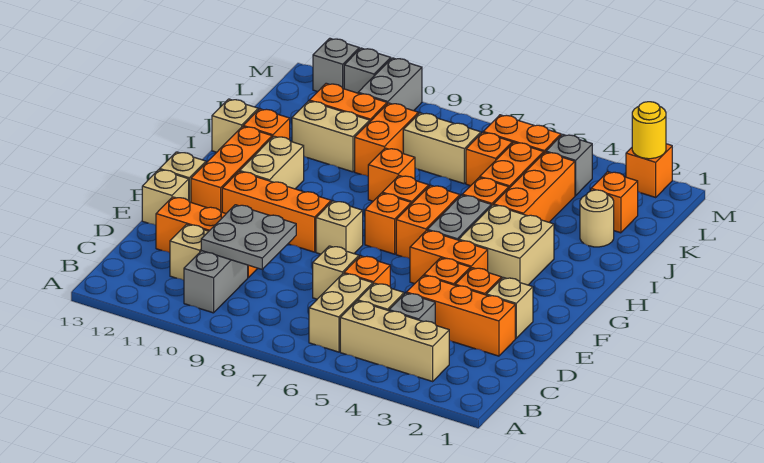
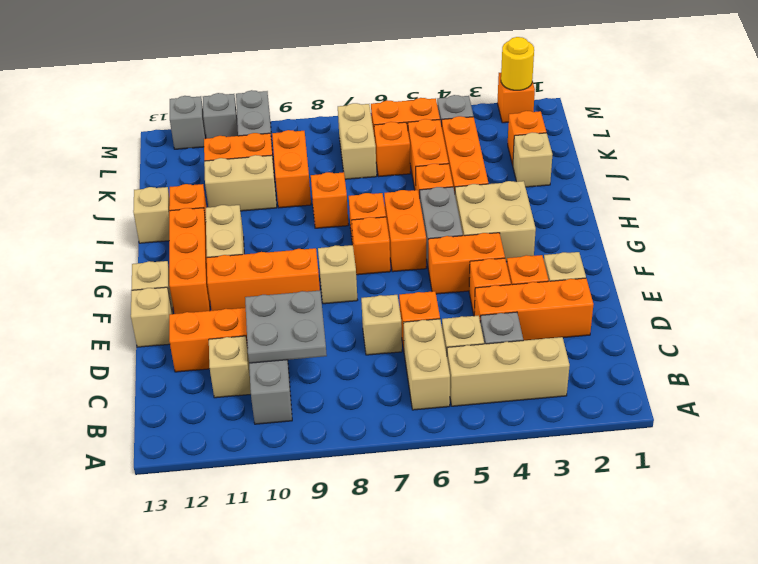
tan round brick J2 level 1 -> tan brick J2 level 1
tan brick K7:K8 level 1 -> tan brick K7:L7 level 1

